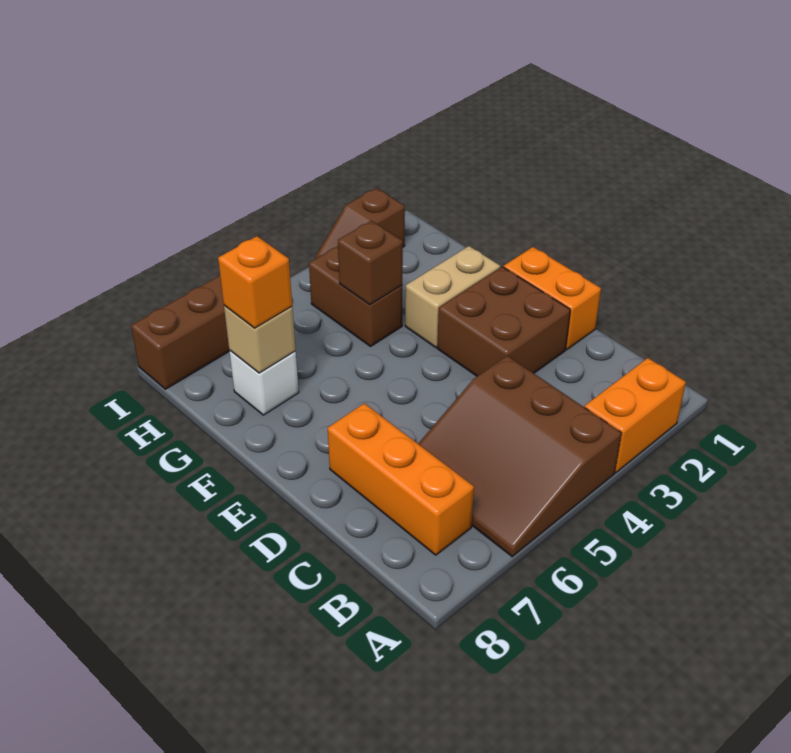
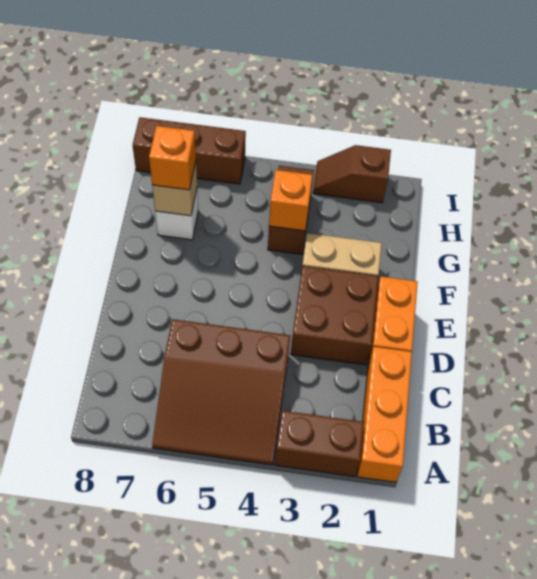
orange brick A2:A3 level 1 -> brown brick A2:A3 level 1
brown slope A4:C6 level 1 top 4 -> brown slope A4:C6 level 1 top C
orange brick B7:D7 level 1 -> orange brick A1:C1 level 1
brown brick G4 level 2 -> orange brick G4 level 2

